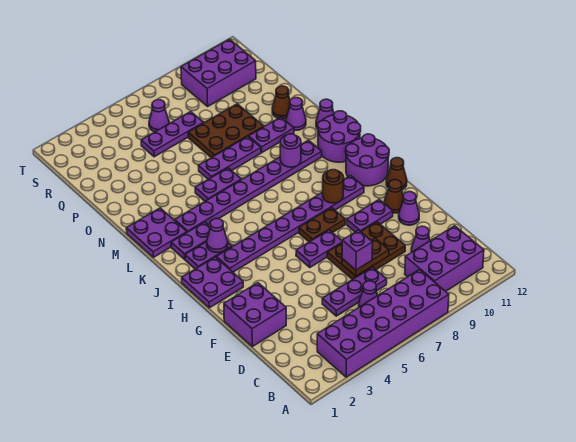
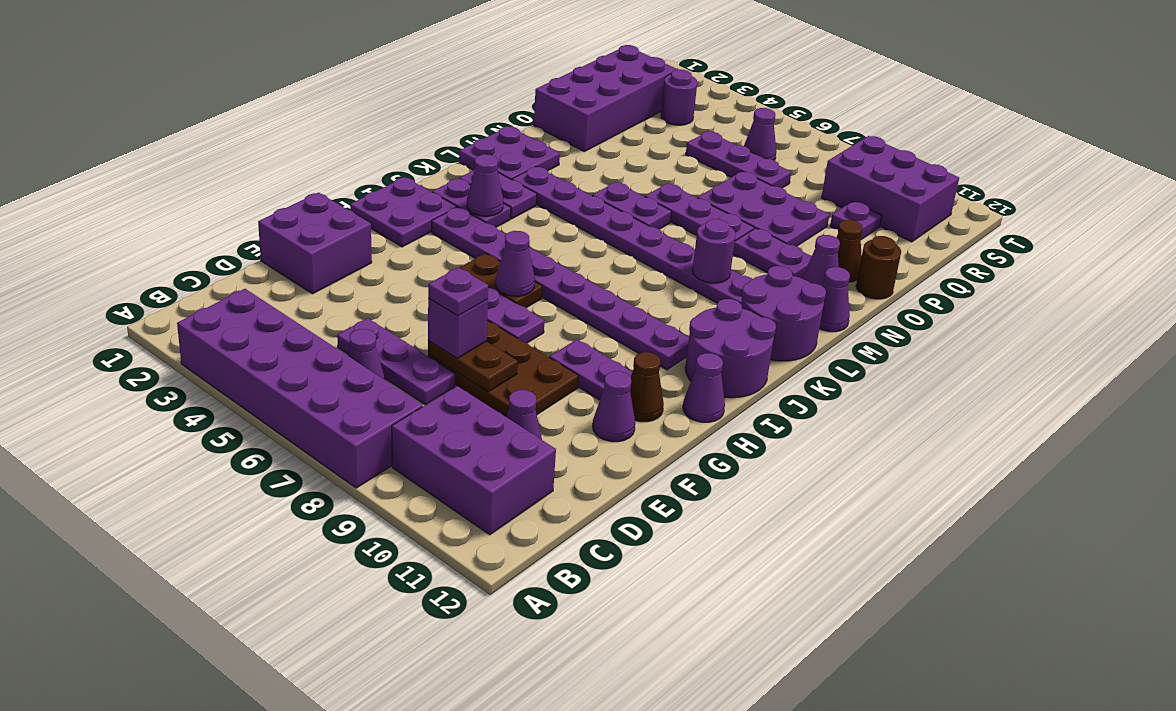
none -> purple plate E7 level 4
none -> purple cone H6 level 2
brown plate H7:H8 level 1 -> brown plate H5:H6 level 1
brown cone H12 level 1 -> purple cone H12 level 1
brown round brick I9 level 2 -> brown round brick O12 level 1
none -> purple brick O1:R2 level 1
brown plate O7:P9 level 1 -> purple plate O7:P9 level 1
none -> purple plate Q10 level 1
none -> purple round brick R3 level 1

